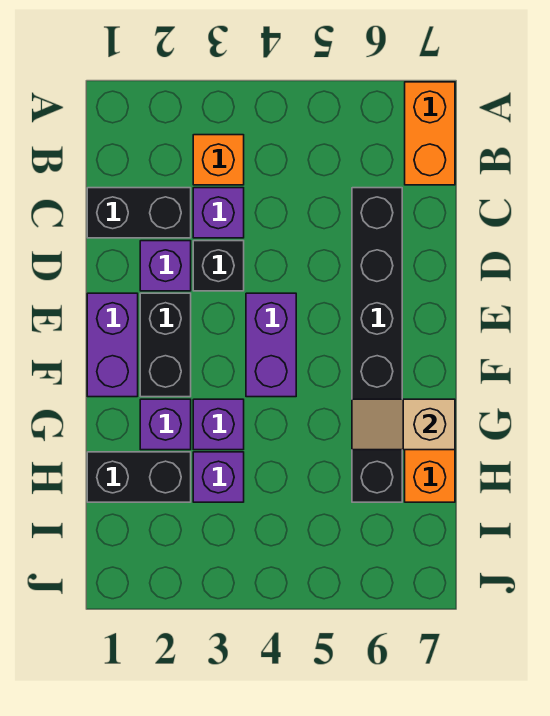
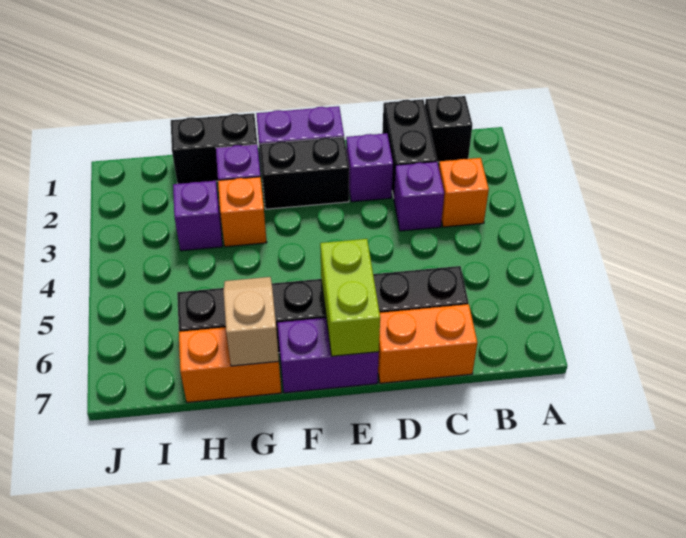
orange brick A7:B7 level 1 -> orange brick C7:D7 level 1
black brick D3 level 1 -> black brick B1 level 1
purple brick E4:F4 level 1 -> purple brick E7:F7 level 1
none -> lime brick E6:E7 level 2
purple brick G3 level 1 -> orange brick G3 level 1
black brick H1:H2 level 1 -> black brick G1:H1 level 1

